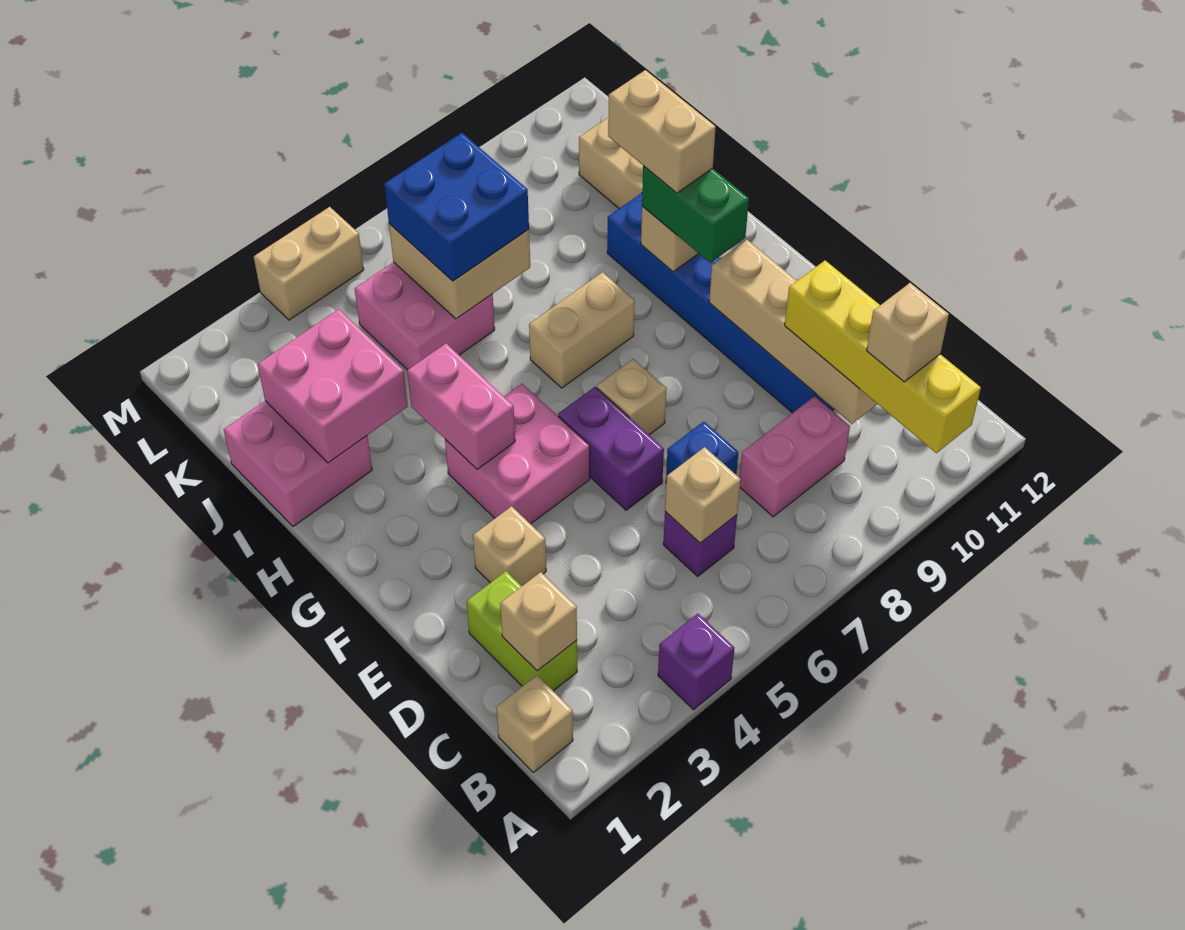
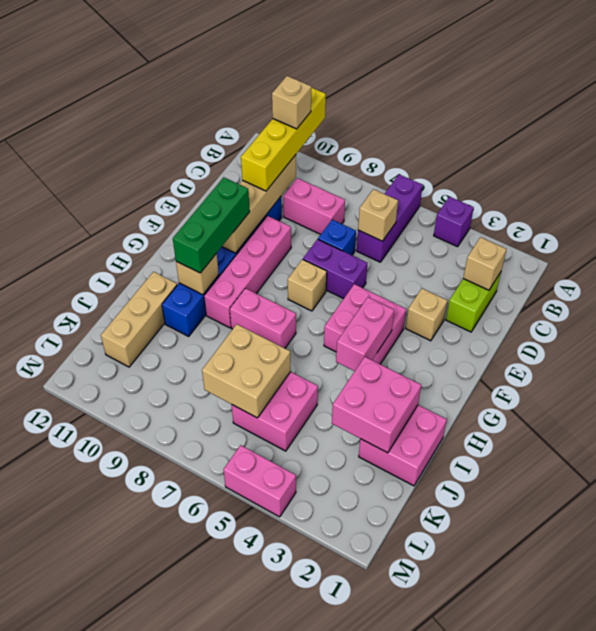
tan brick B1 level 1 -> none
purple brick C6 level 1 -> purple brick A6:C6 level 1
purple brick E6:F6 level 1 -> purple brick E6:E7 level 1
none -> pink brick E9:H9 level 1
green brick G10:H10 level 3 -> green brick F10:H10 level 3
tan brick H7:H8 level 1 -> pink brick H7:H8 level 1
tan brick H10:I10 level 4 -> none
blue brick J6:K7 level 3 -> none
tan brick M4:M5 level 1 -> pink brick M4:M5 level 1

